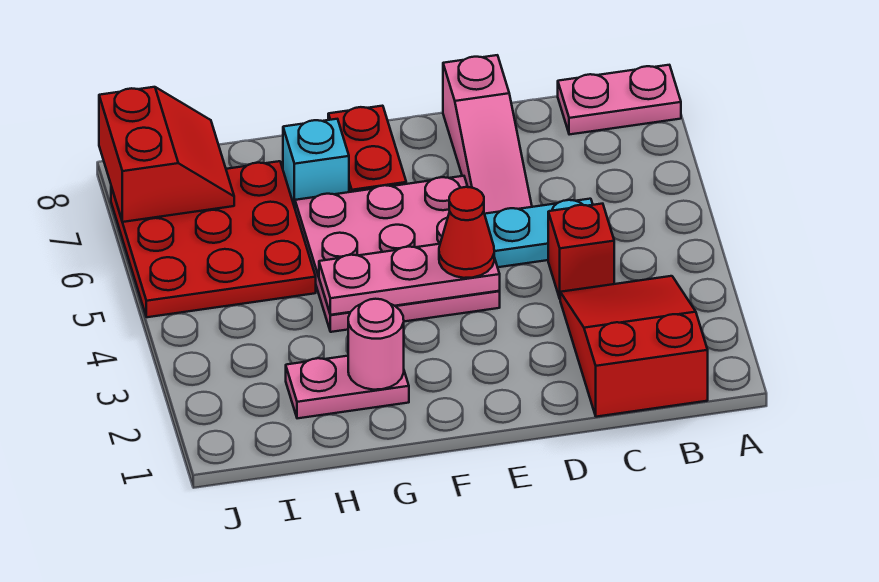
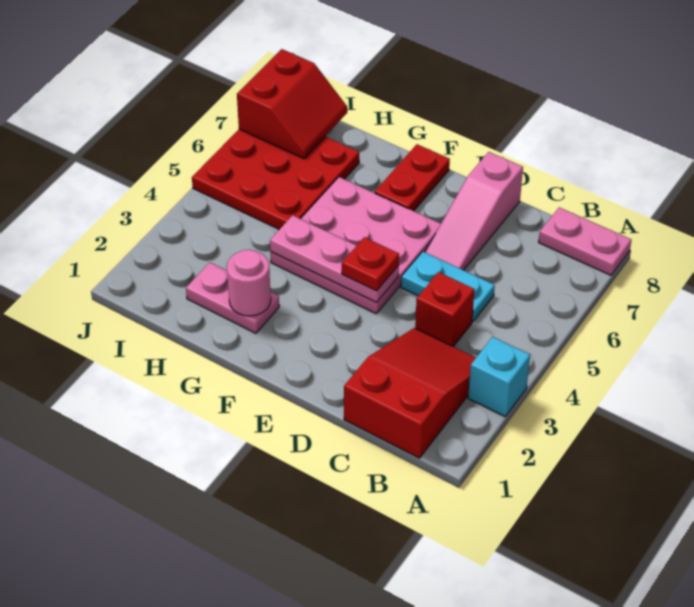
red cone E4 level 3 -> red plate E4 level 3
cyan brick G7 level 1 -> cyan brick A3 level 1

